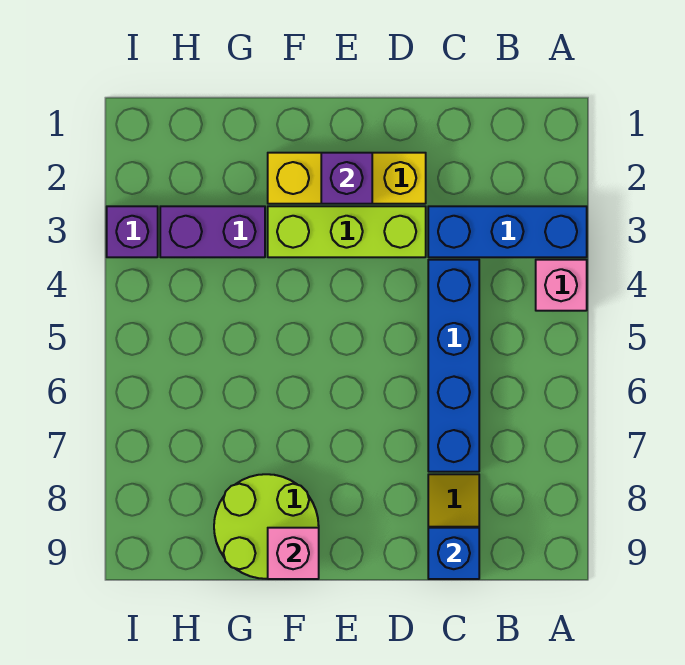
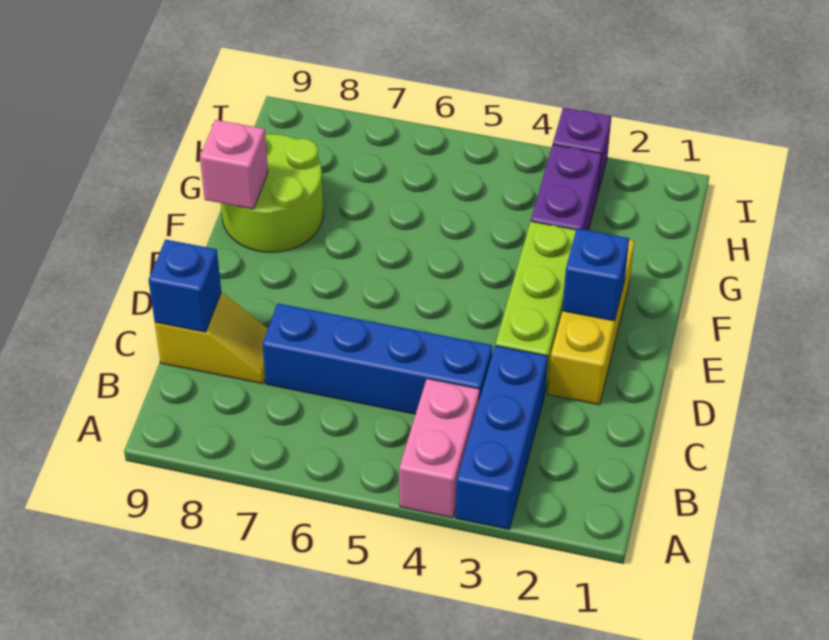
pink brick A4 level 1 -> pink brick A4:B4 level 1
purple brick E2 level 2 -> blue brick E2 level 2

